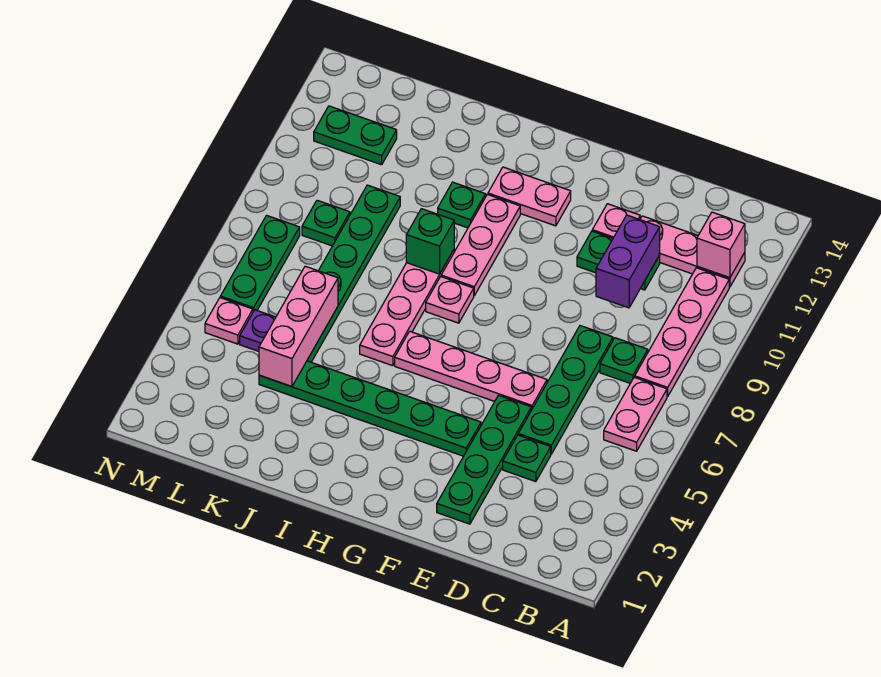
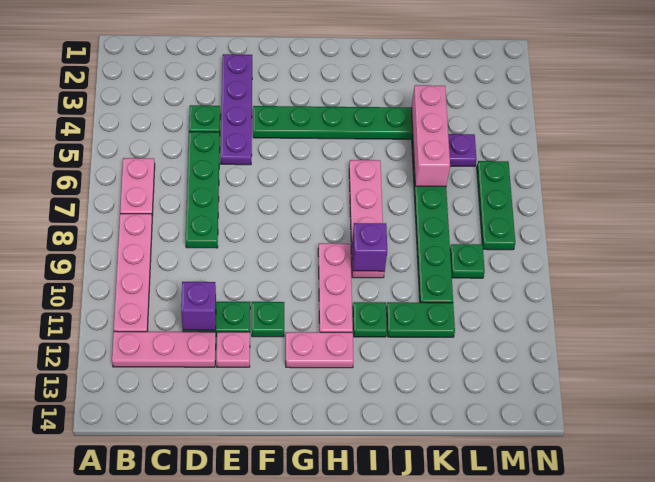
pink brick B12 level 2 -> none
green plate C8 level 1 -> green plate F11 level 1
purple brick D10:D11 level 2 -> purple brick D11 level 2
green plate E2:E5 level 1 -> purple plate E2:E5 level 1
pink plate E6:H6 level 1 -> none
pink plate H8 level 1 -> none
green brick I9 level 2 -> purple brick I9 level 2
green plate L12:M12 level 1 -> green plate J11:K11 level 1
pink plate M5 level 1 -> none

